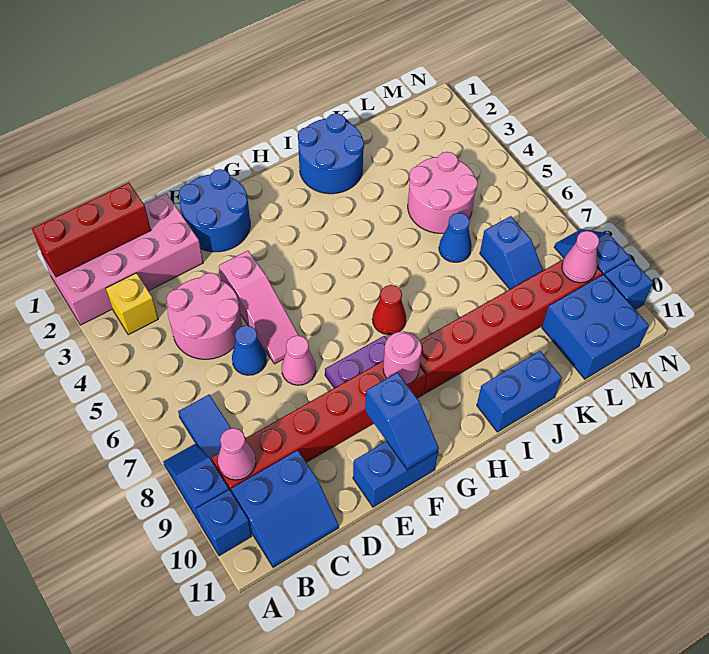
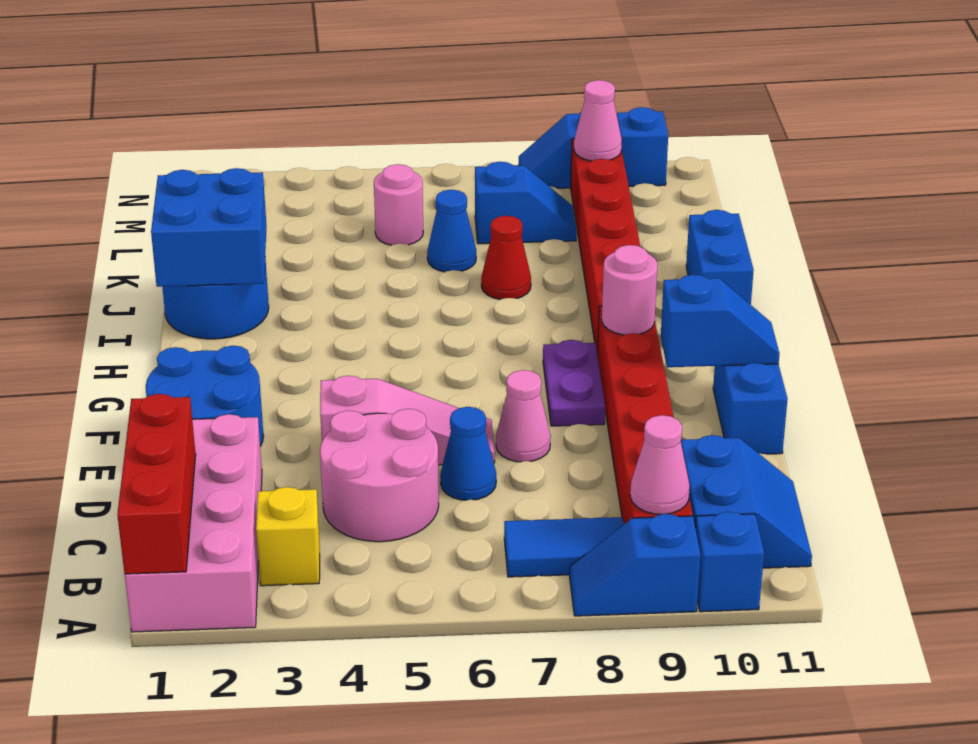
red cone H7 level 1 -> red cone J7 level 1
pink round brick K4:L5 level 1 -> pink round brick L5 level 1
blue brick L10:M11 level 1 -> blue brick I1:J2 level 2

